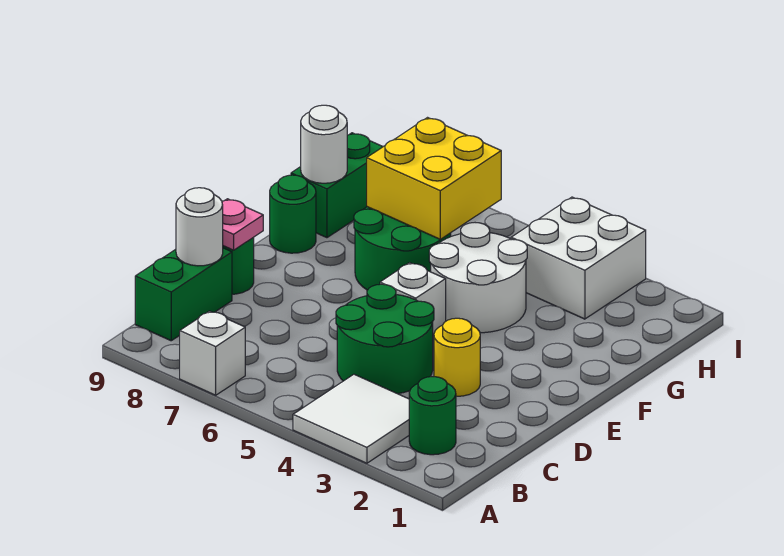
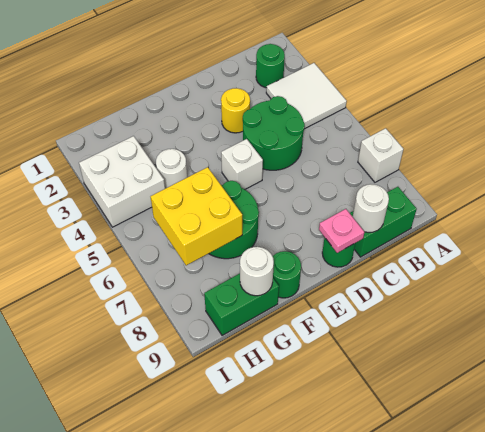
white round brick F4:G5 level 1 -> white round brick G4 level 1

